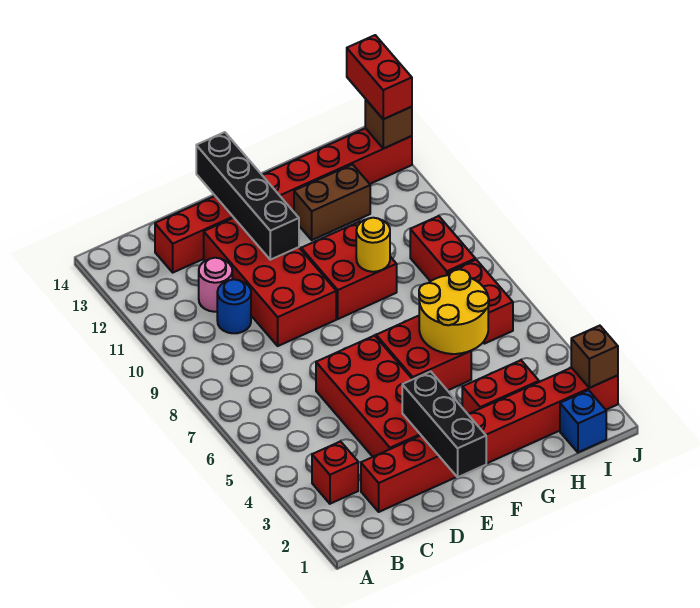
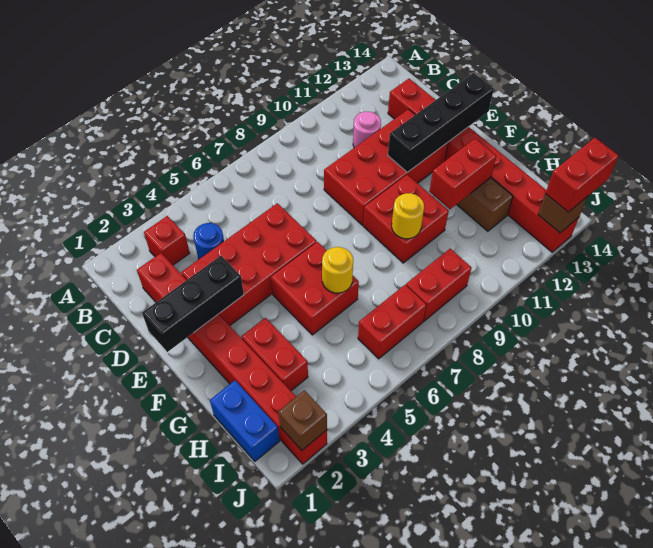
blue round brick C10 level 1 -> blue round brick C4 level 1
yellow round brick G5:H6 level 2 -> yellow round brick G6 level 2
none -> red brick G11:G12 level 2
blue brick I1 level 1 -> blue brick H1:I1 level 1

